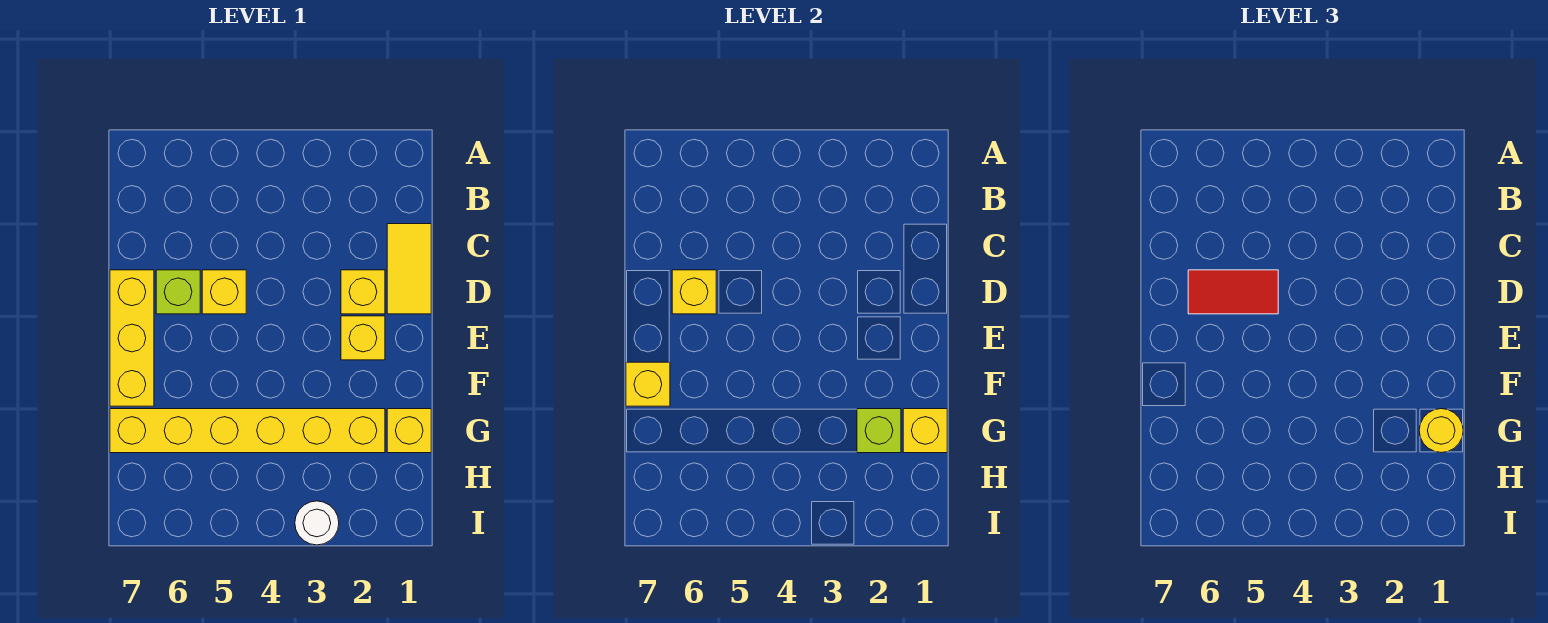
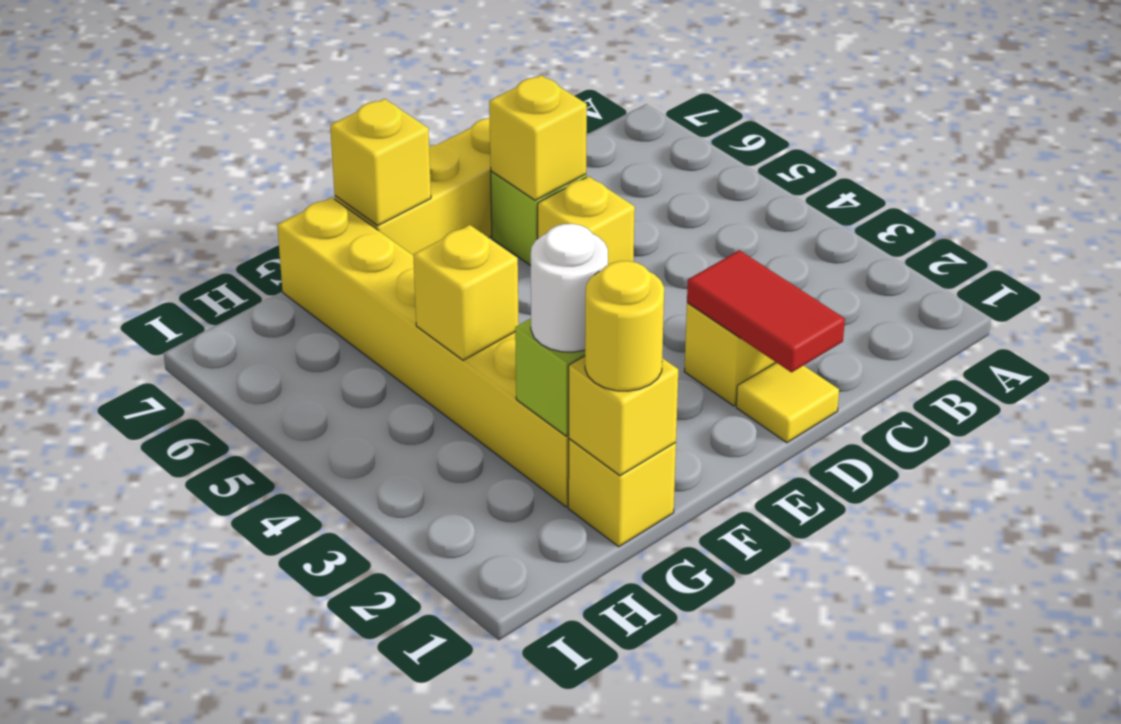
yellow tile C1:D1 level 1 -> yellow tile D1 level 1
red tile D5:D6 level 3 -> red tile D1:D2 level 2
yellow brick E2 level 1 -> yellow brick G4 level 2
white round brick I3 level 1 -> white round brick G2 level 3

